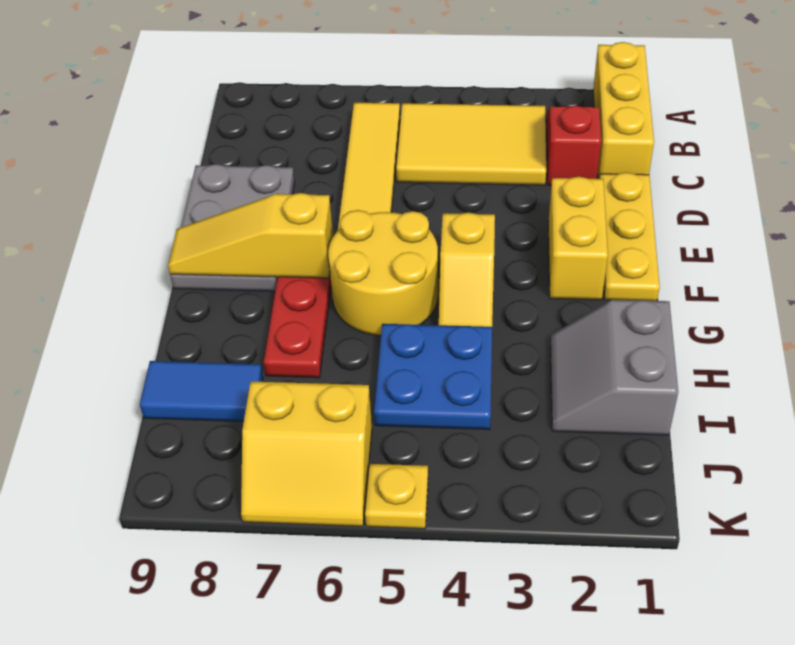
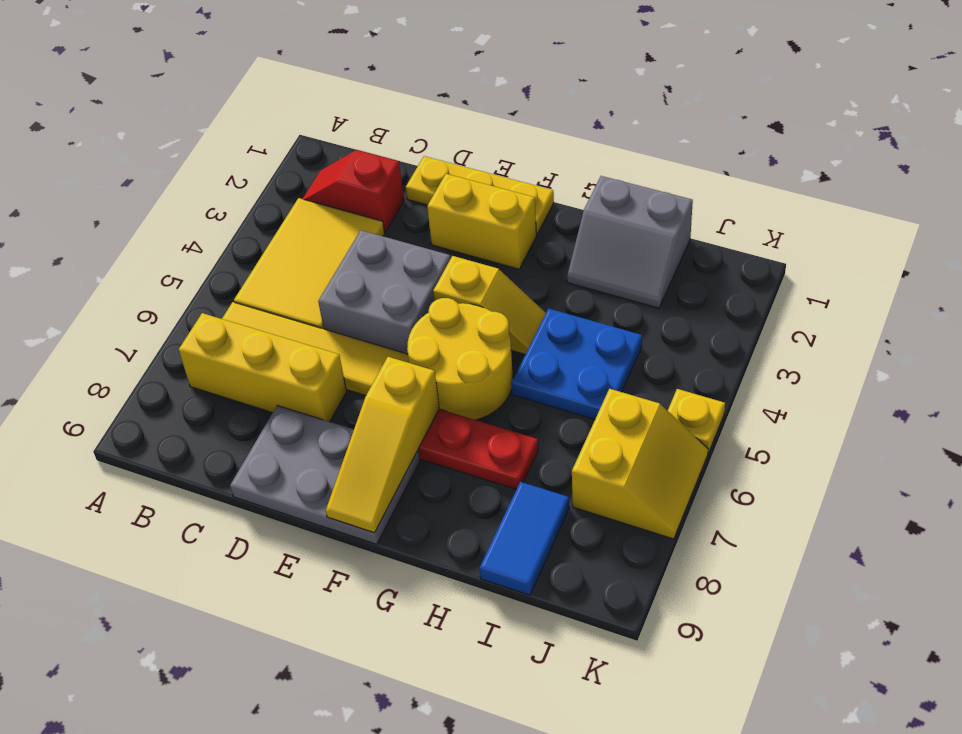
yellow brick A1:C1 level 1 -> yellow brick B7:D7 level 1
none -> grey brick D4:E5 level 1

